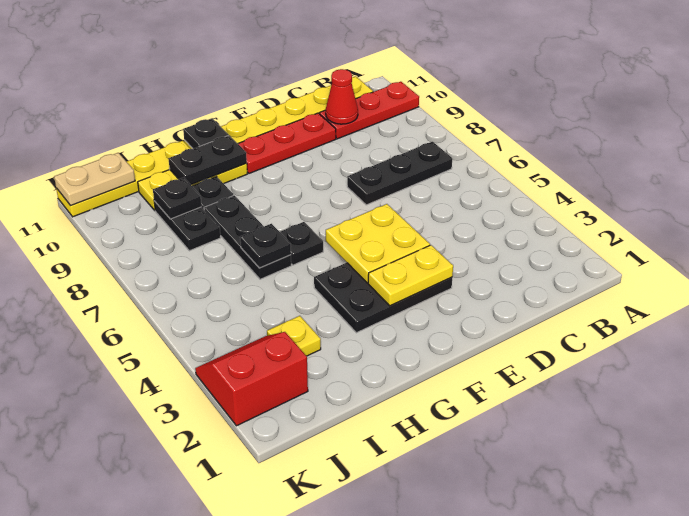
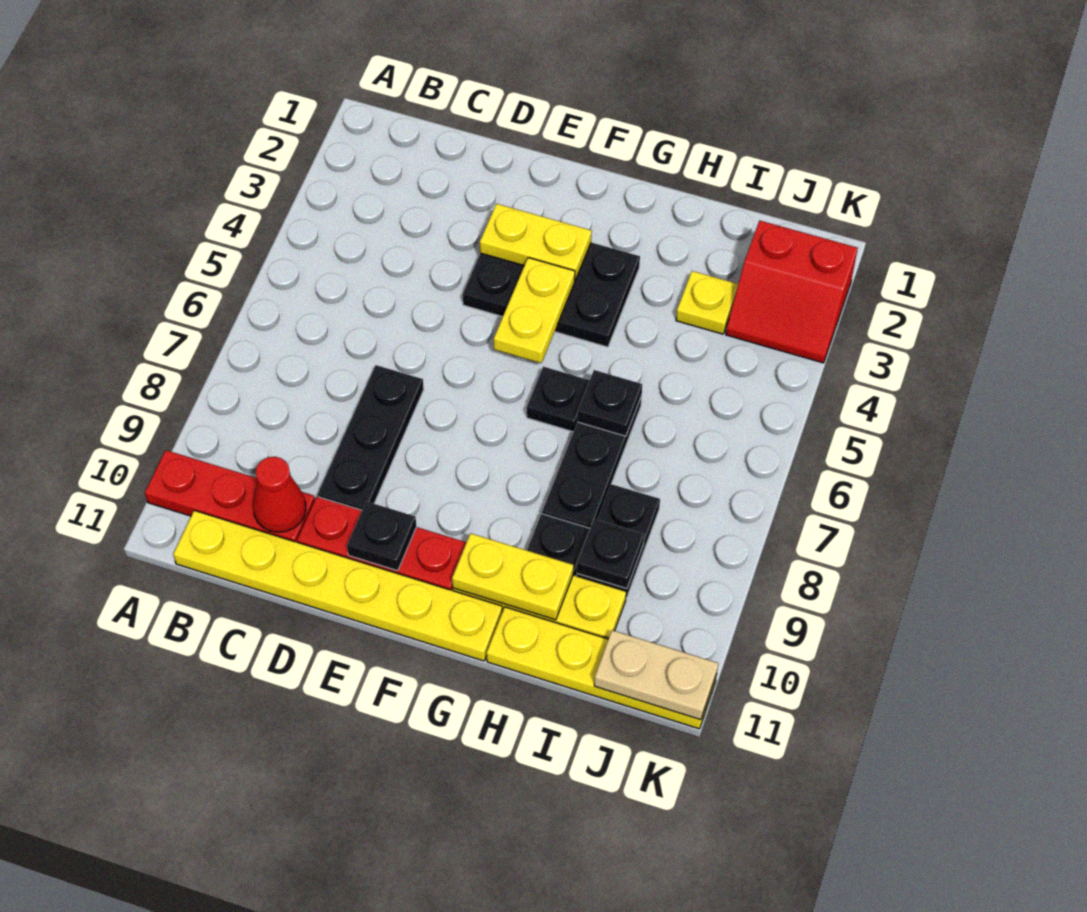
black plate B7:D7 level 1 -> black plate D7:D9 level 1
yellow plate E4:F5 level 2 -> yellow plate F4:F5 level 2
black plate G10:H10 level 2 -> yellow plate G10:H10 level 2
black plate G11 level 2 -> black plate E10 level 2

